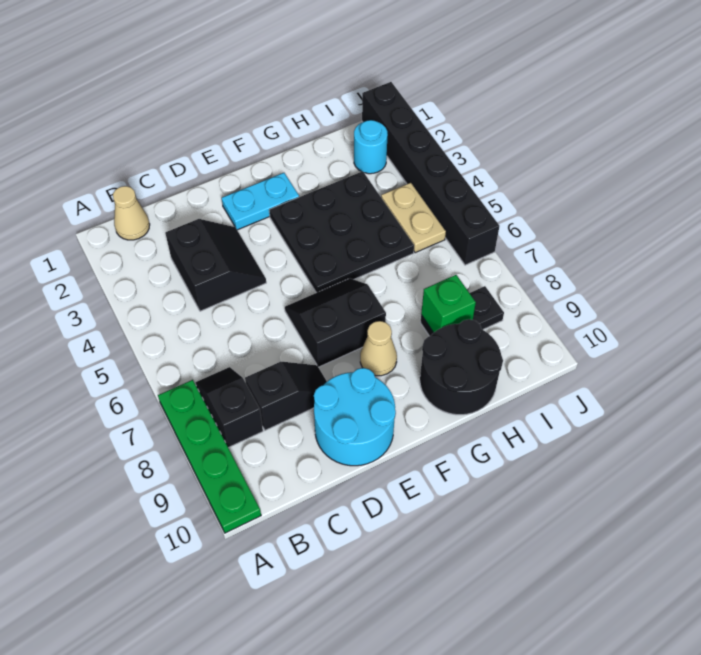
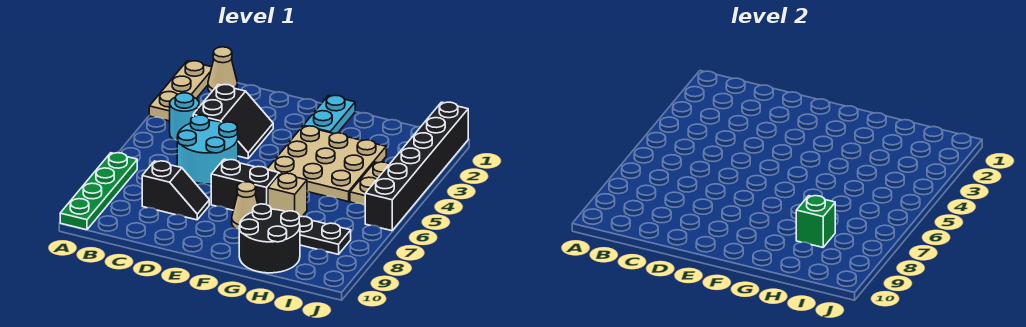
none -> tan plate A1:A3 level 1
black slope B7:B8 level 1 top 8 -> none
cyan round brick D9:E10 level 1 -> cyan round brick C5:D6 level 1
cyan plate E2:F2 level 1 -> cyan plate F1:F2 level 1
black plate F3:H5 level 1 -> tan plate F3:H5 level 1
none -> tan brick G7 level 1
cyan round brick I2 level 1 -> cyan round brick B4 level 1

